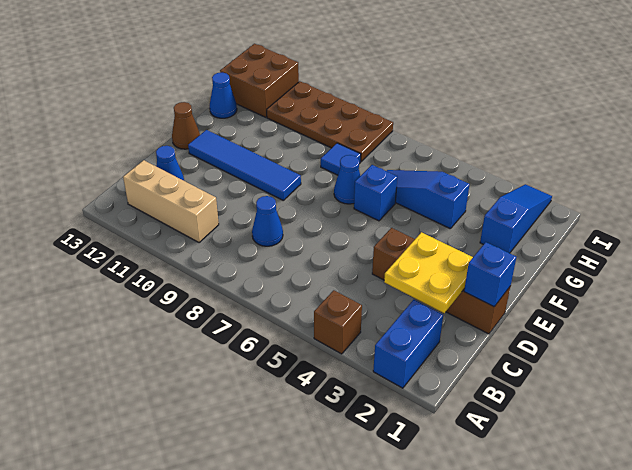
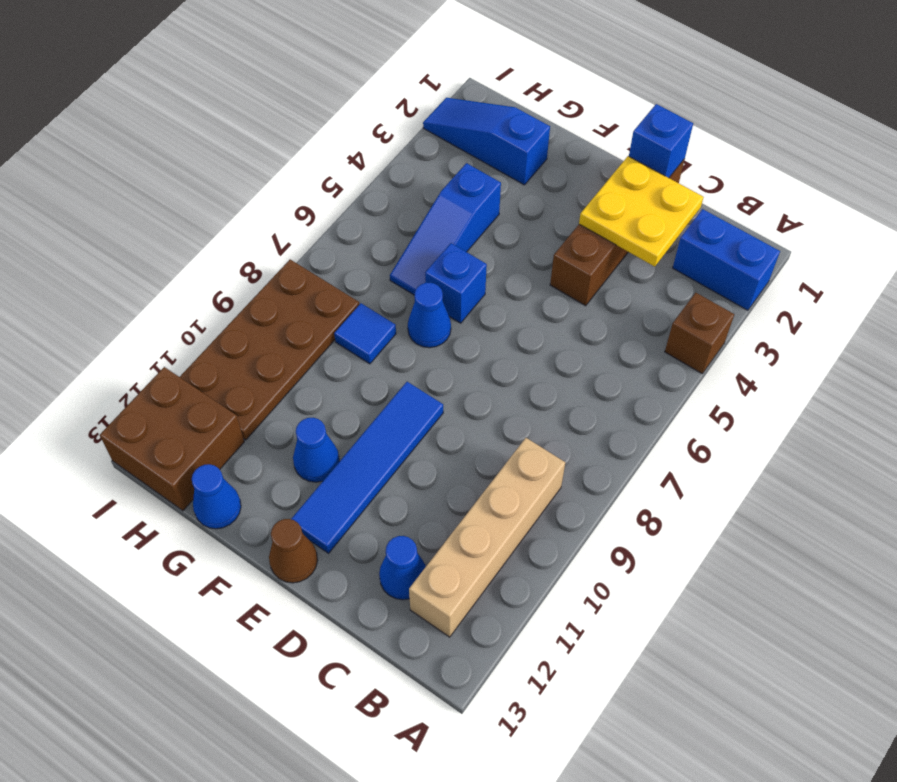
tan brick B10:B12 level 1 -> tan brick B9:B12 level 1
blue cone C8 level 1 -> blue cone F11 level 1

